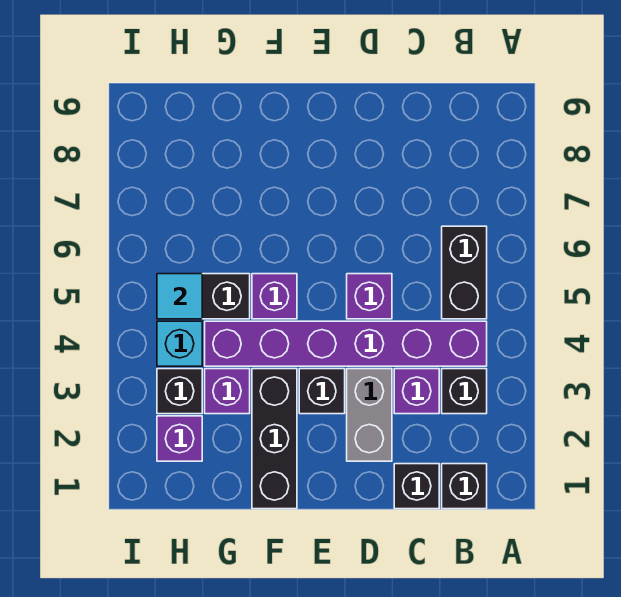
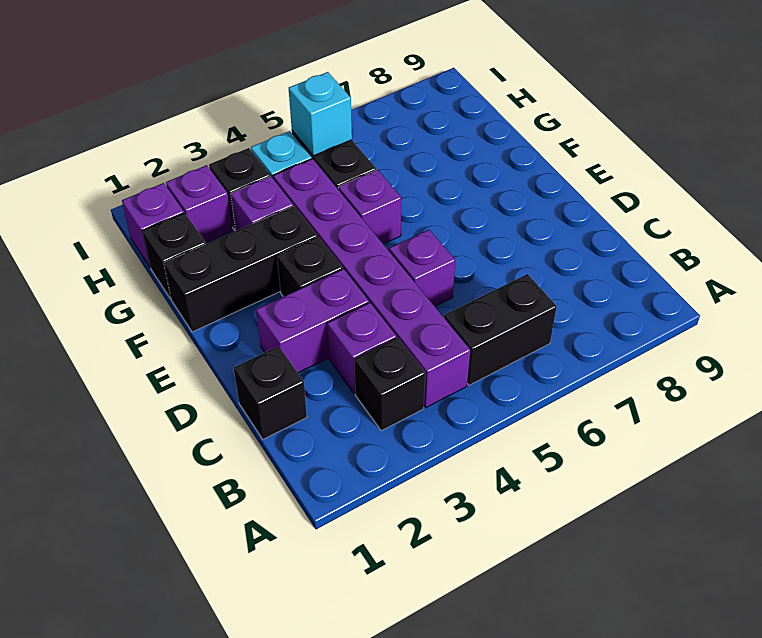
black brick B1 level 1 -> black brick G1 level 1
grey brick D2:D3 level 1 -> purple brick D2:D3 level 1
none -> purple brick H1 level 1
cyan tile H5 level 2 -> cyan brick H5 level 2

